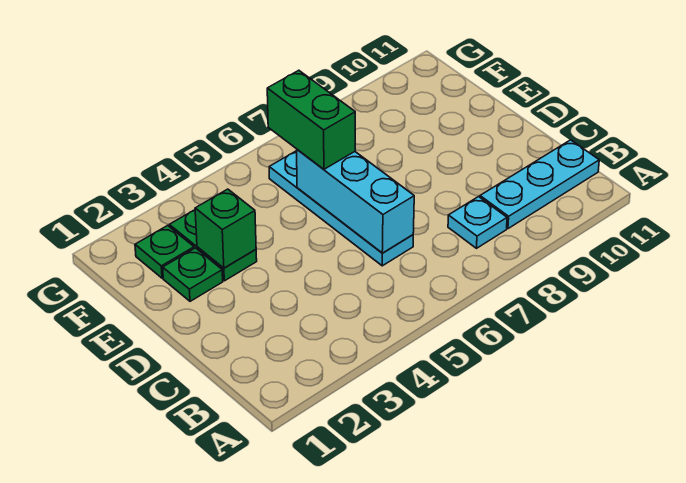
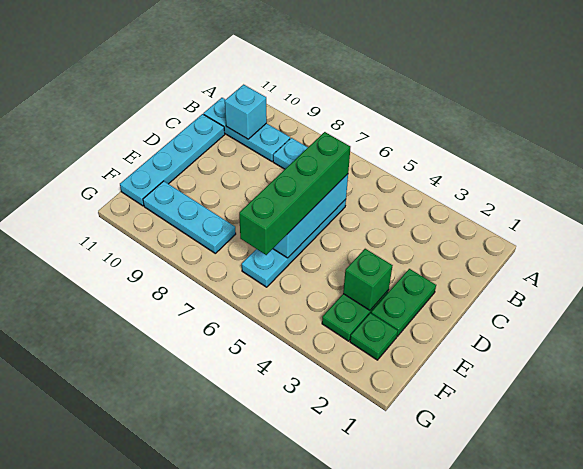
none -> cyan brick B10 level 2
none -> cyan plate C11:F11 level 1
green plate E2 level 1 -> green plate D2:E2 level 1
green brick E6:F6 level 3 -> green brick C6:F6 level 3
none -> cyan plate F8:F10 level 1

